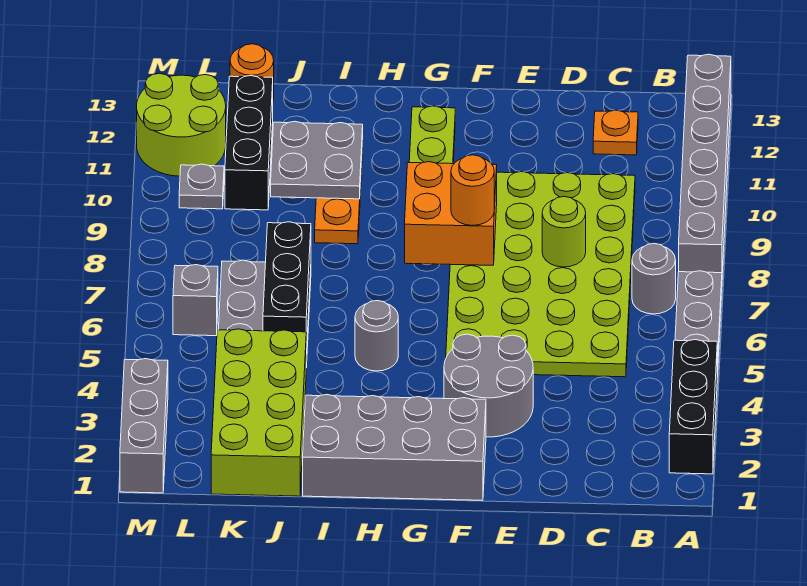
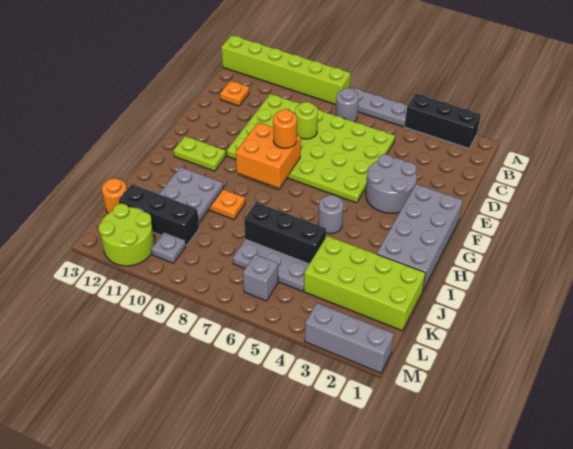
grey brick A8:A13 level 1 -> lime brick A8:A13 level 1

